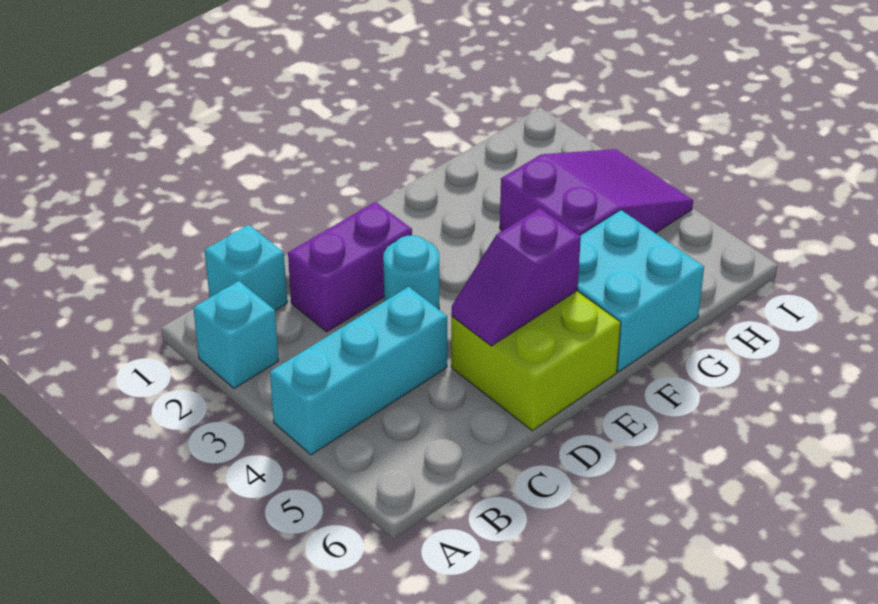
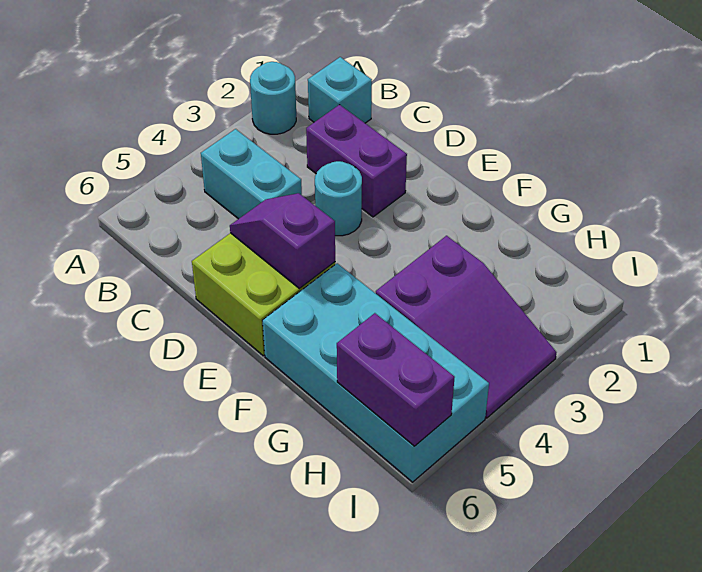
cyan brick A2 level 1 -> cyan round brick A2 level 1
cyan brick A4:C4 level 1 -> cyan brick B4:C4 level 1
cyan brick F5:G6 level 1 -> cyan brick F5:I6 level 1
none -> purple brick H6:I6 level 2

